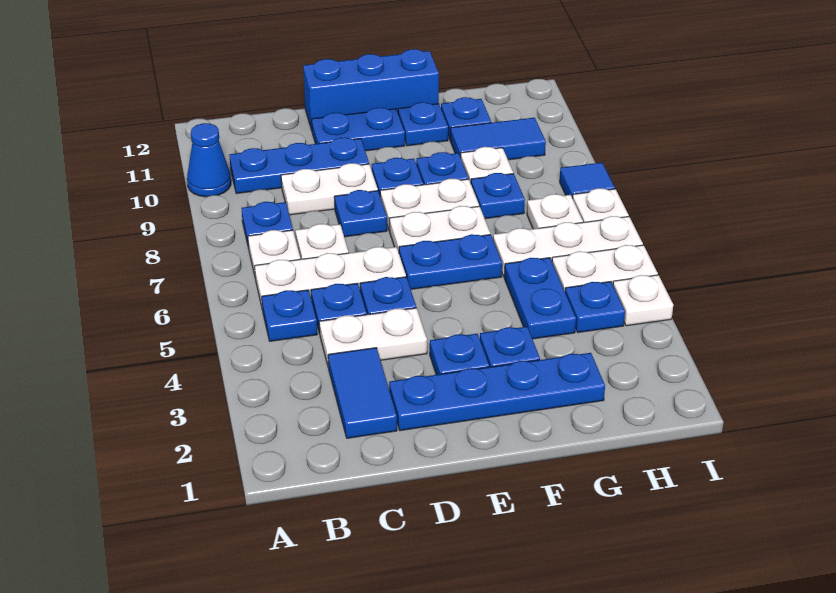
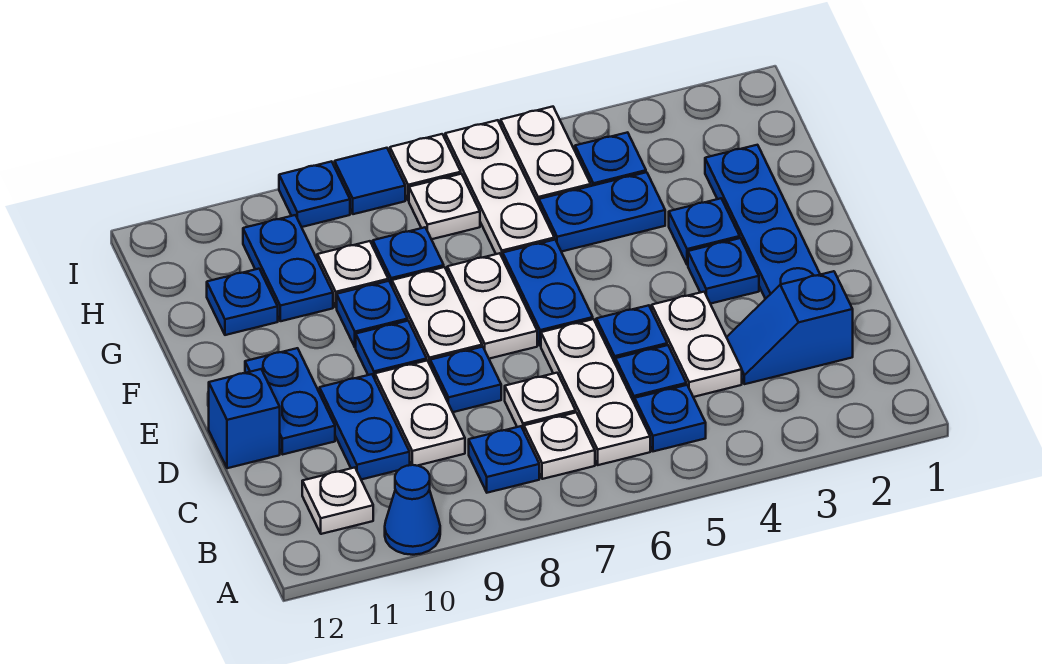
blue plate B10:D10 level 1 -> blue plate C10:D10 level 1
blue tile C2:C3 level 1 -> blue slope C2:C3 level 1 top 2
blue brick D12:F12 level 1 -> blue brick D12 level 1
blue plate F11 level 1 -> blue plate I9 level 1
blue tile G10:H10 level 1 -> blue plate G10:H10 level 1
white plate I4 level 1 -> white plate B11 level 1

